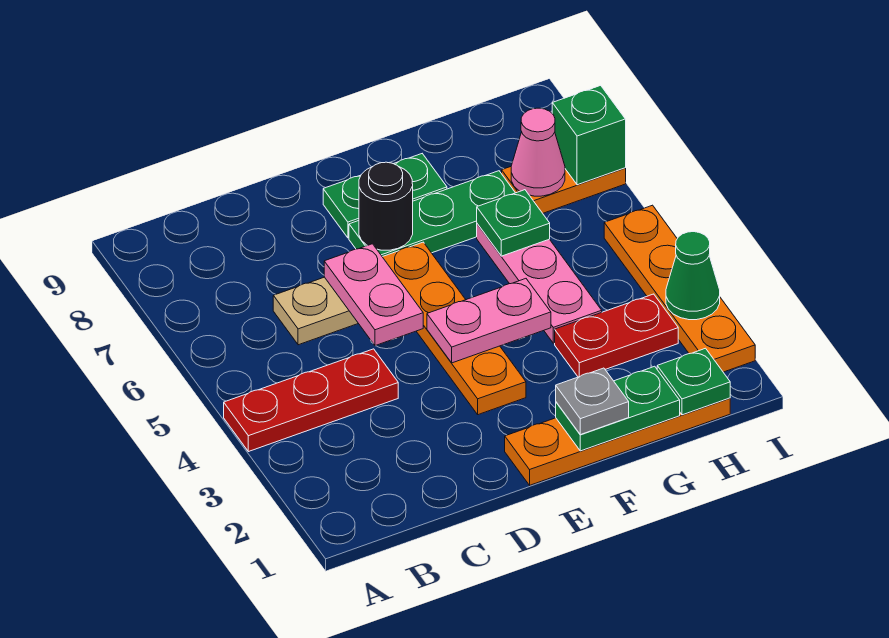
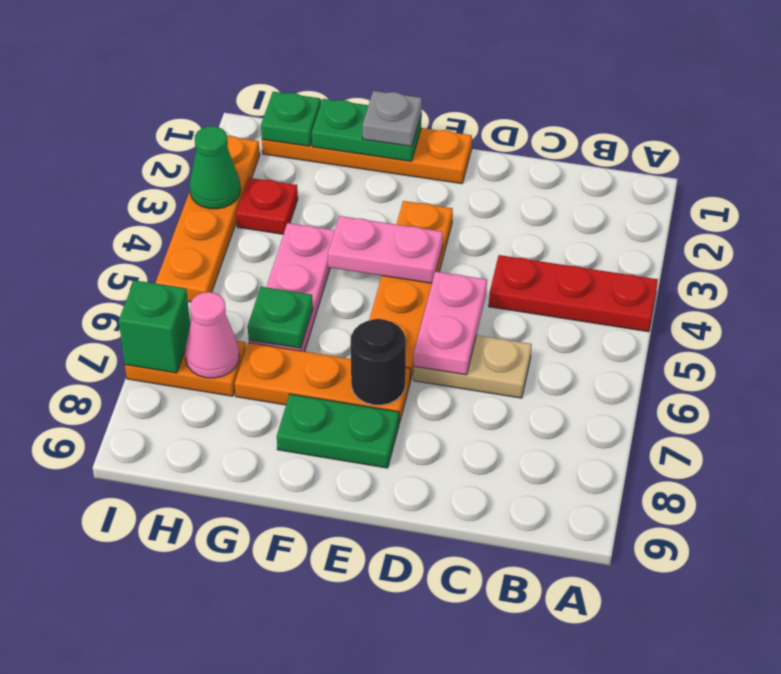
green plate E7:G7 level 1 -> orange plate E7:G7 level 1
red plate G3:H3 level 1 -> red plate H3 level 1

